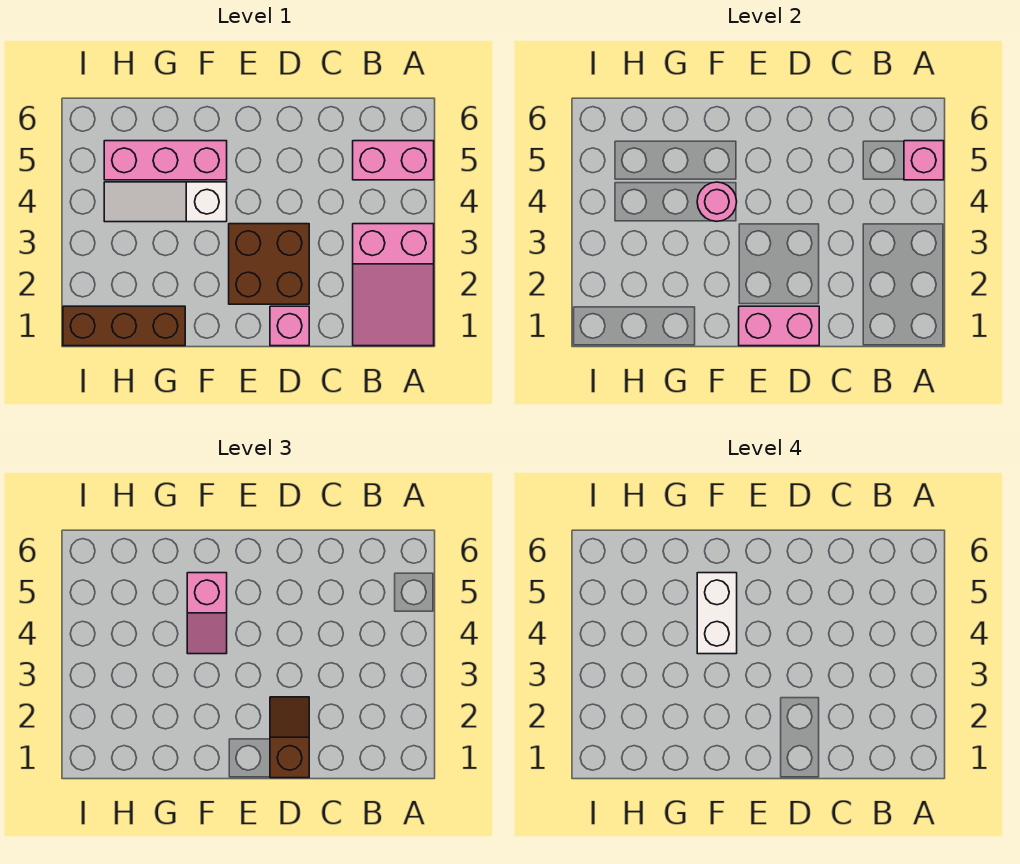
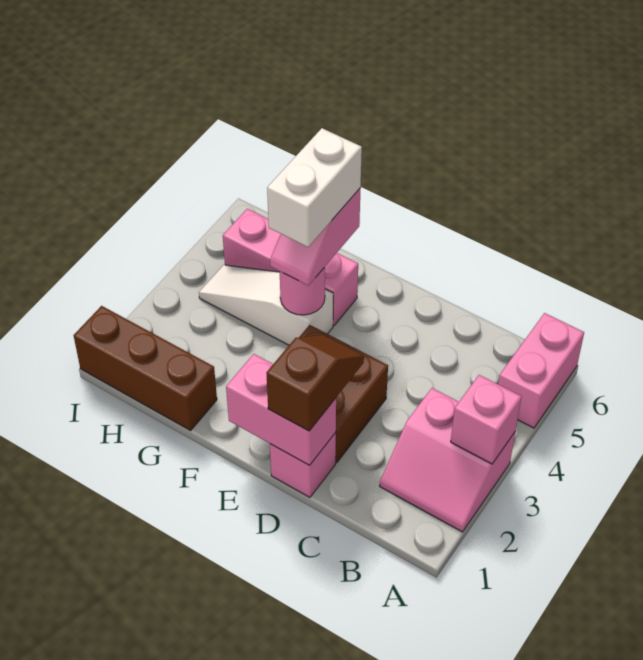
pink slope A1:B3 level 1 top 3 -> pink slope A2:B3 level 1 top 3
pink brick A5:B5 level 1 -> pink brick A5:A6 level 1
pink brick A5 level 2 -> pink brick A3 level 2

